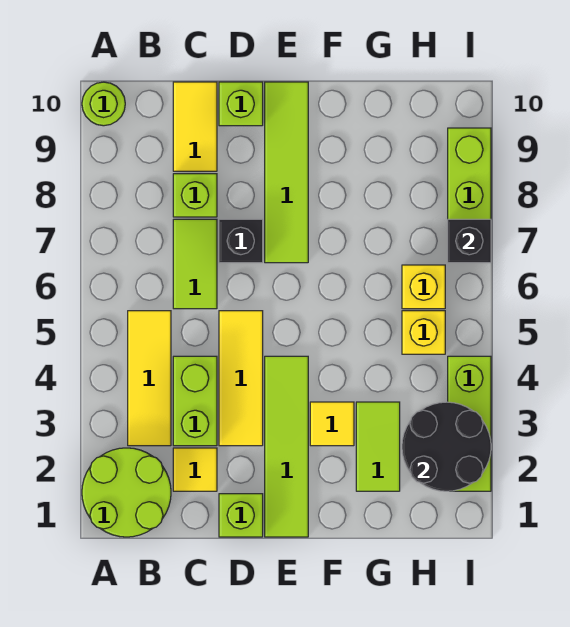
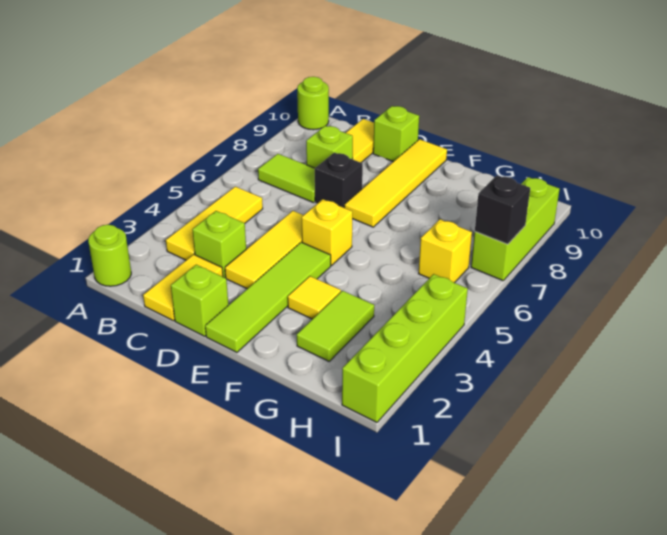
lime round brick A1:B2 level 1 -> lime round brick A1 level 1
yellow tile C2 level 1 -> yellow tile C1:C2 level 1
lime brick C3:C4 level 1 -> lime brick C3 level 1
lime tile C6:C7 level 1 -> lime tile B7:C7 level 1
lime tile E7:E10 level 1 -> yellow tile E7:E10 level 1
black round brick H2:I3 level 2 -> none
yellow brick H5 level 1 -> yellow brick E5 level 1
lime brick I2:I4 level 1 -> lime brick I1:I4 level 1

